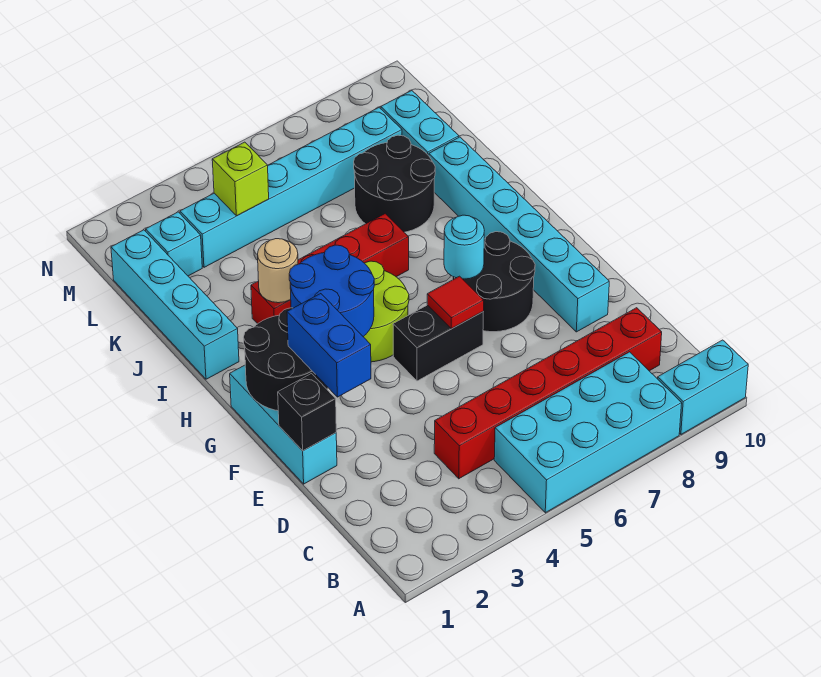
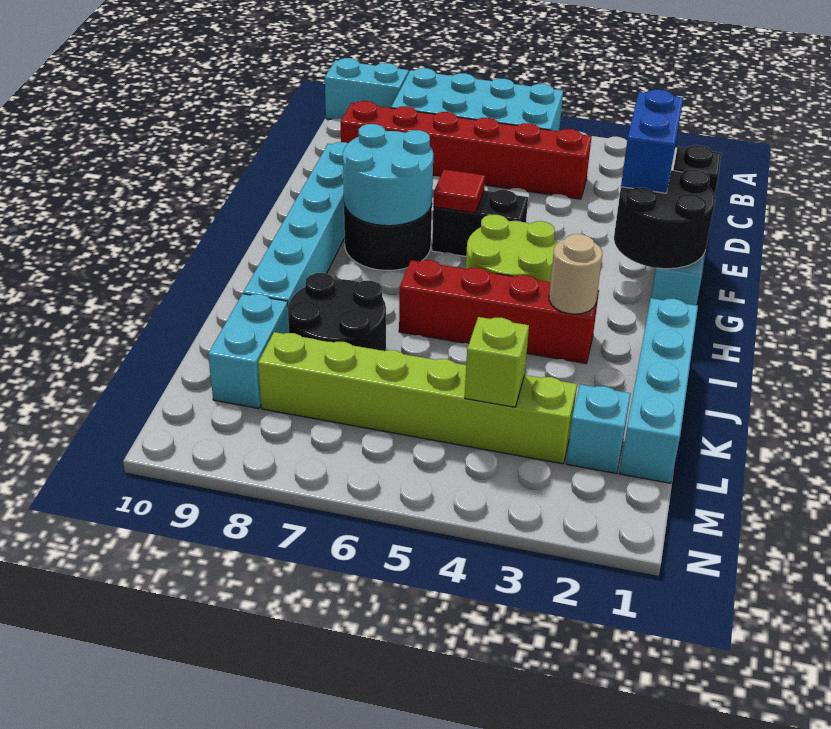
blue round brick G3:H4 level 2 -> none
cyan round brick G7 level 2 -> cyan round brick F7:G8 level 2
cyan brick L3:L8 level 1 -> lime brick L3:L8 level 1

